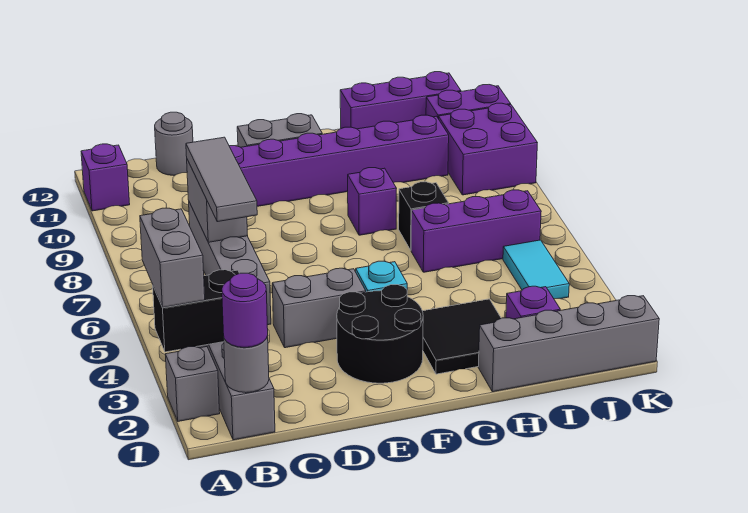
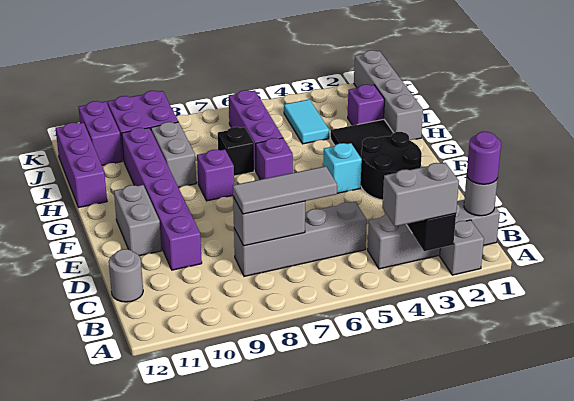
purple brick A11 level 1 -> purple brick G6 level 1
grey brick D4:E4 level 1 -> grey brick H9:I9 level 1
cyan tile J4:J5 level 1 -> cyan tile I4:J4 level 1

